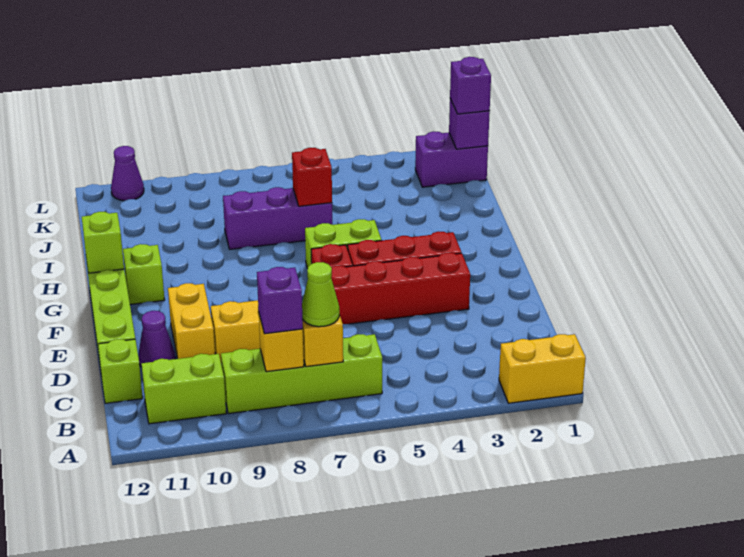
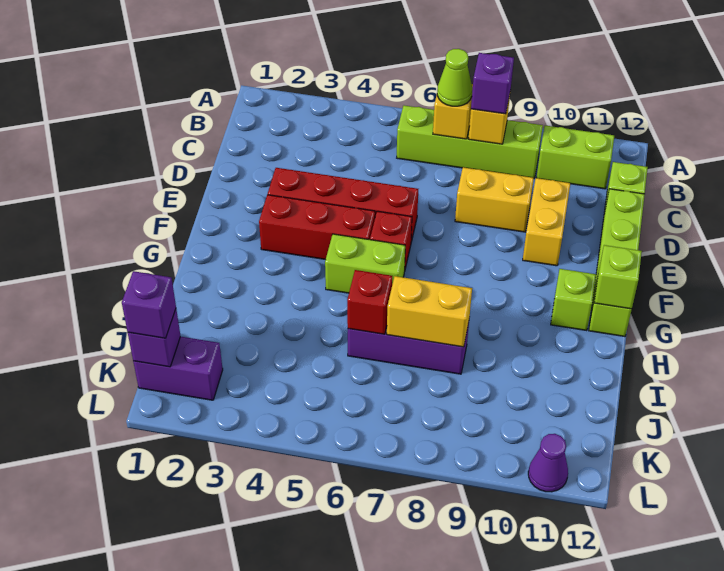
yellow brick A1:A2 level 1 -> yellow brick I7:I8 level 2
purple cone D11 level 1 -> none

